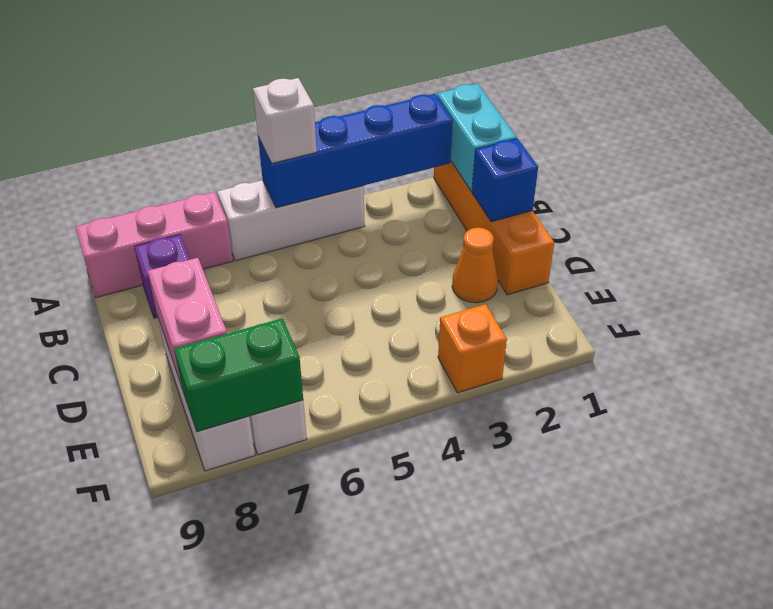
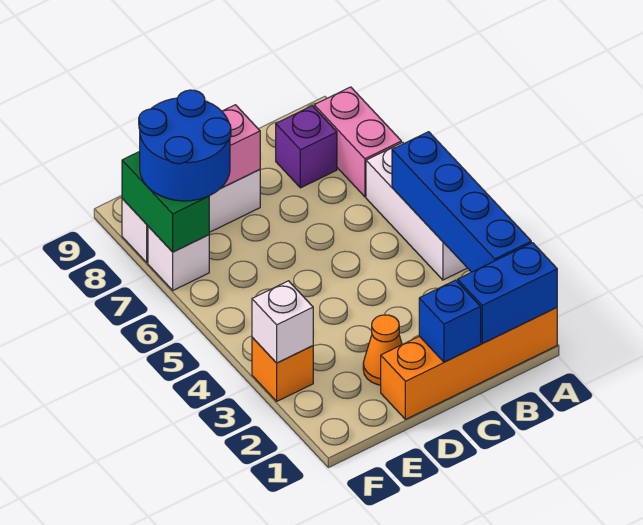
cyan brick A1:B1 level 2 -> blue brick A1:B1 level 2
white brick A5 level 3 -> white brick F3 level 2
pink brick A7:A9 level 1 -> pink brick A7:A8 level 1
none -> blue round brick E7:F8 level 3

